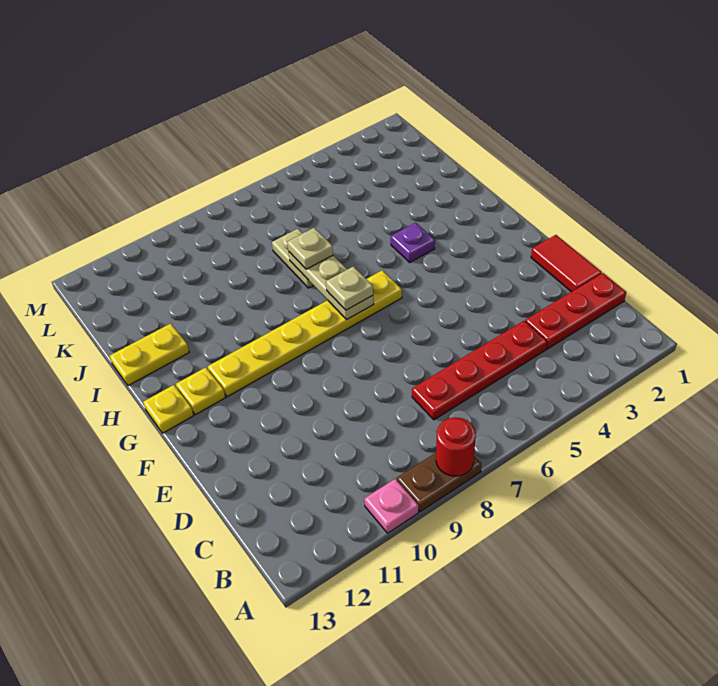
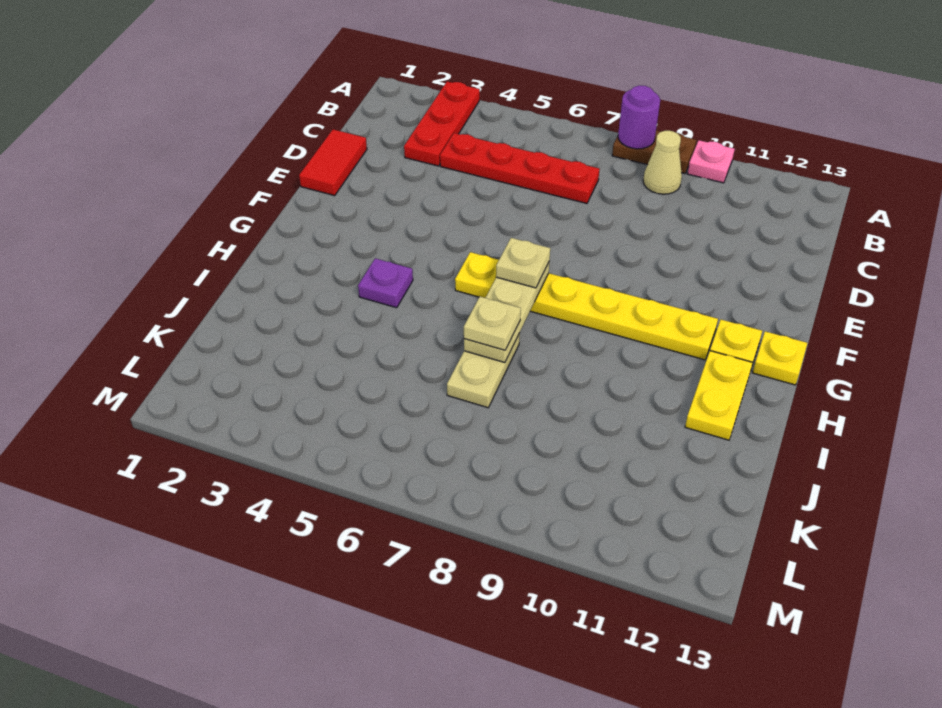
red round brick A8 level 2 -> purple round brick A8 level 2
none -> tan cone B9 level 1
red plate C1:C3 level 1 -> red plate A3:C3 level 1
yellow plate I12:I13 level 1 -> yellow plate H12:I12 level 1

